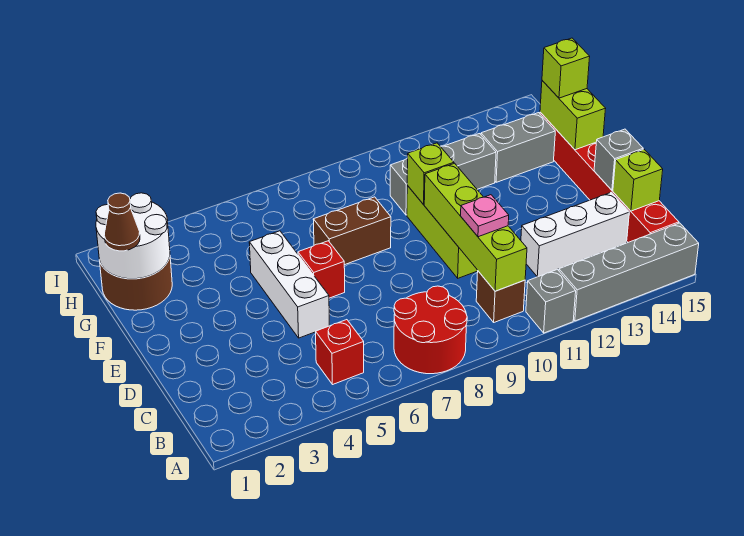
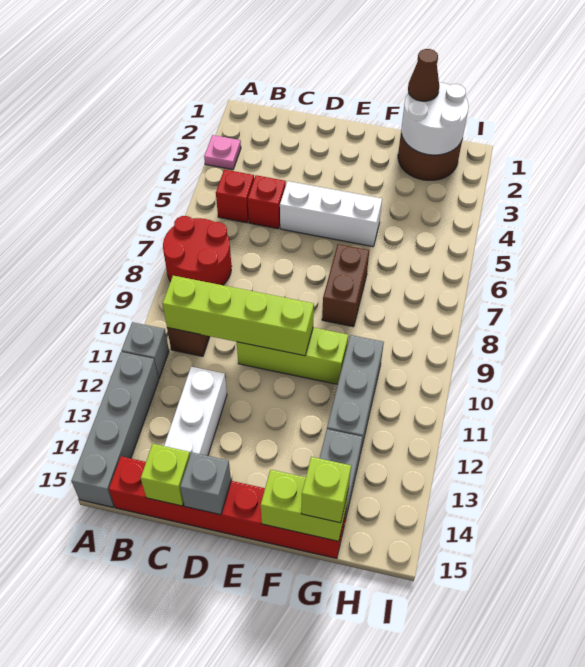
pink plate C10 level 3 -> pink plate A3 level 1
red brick E6 level 1 -> red brick C5 level 1
lime brick F10 level 2 -> none

